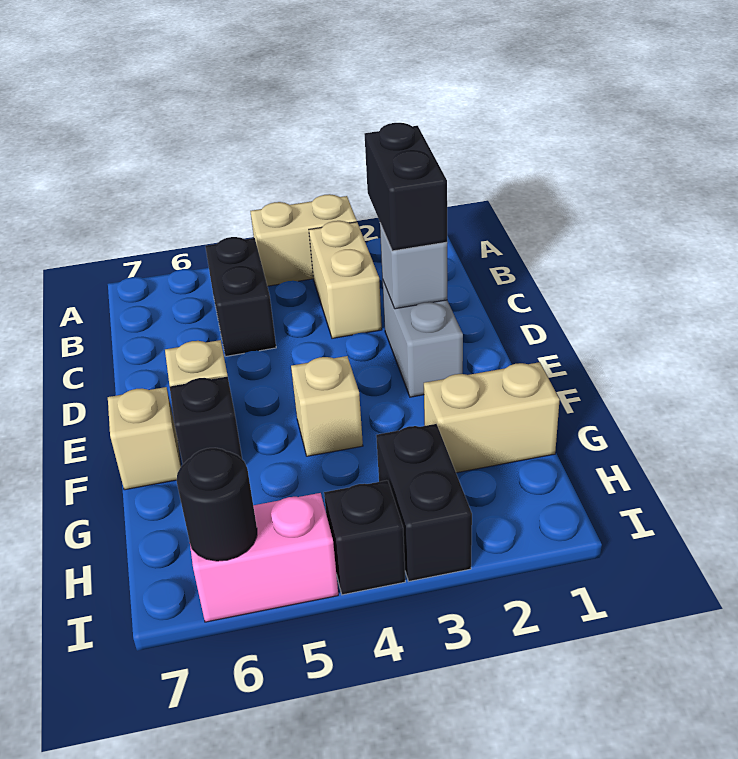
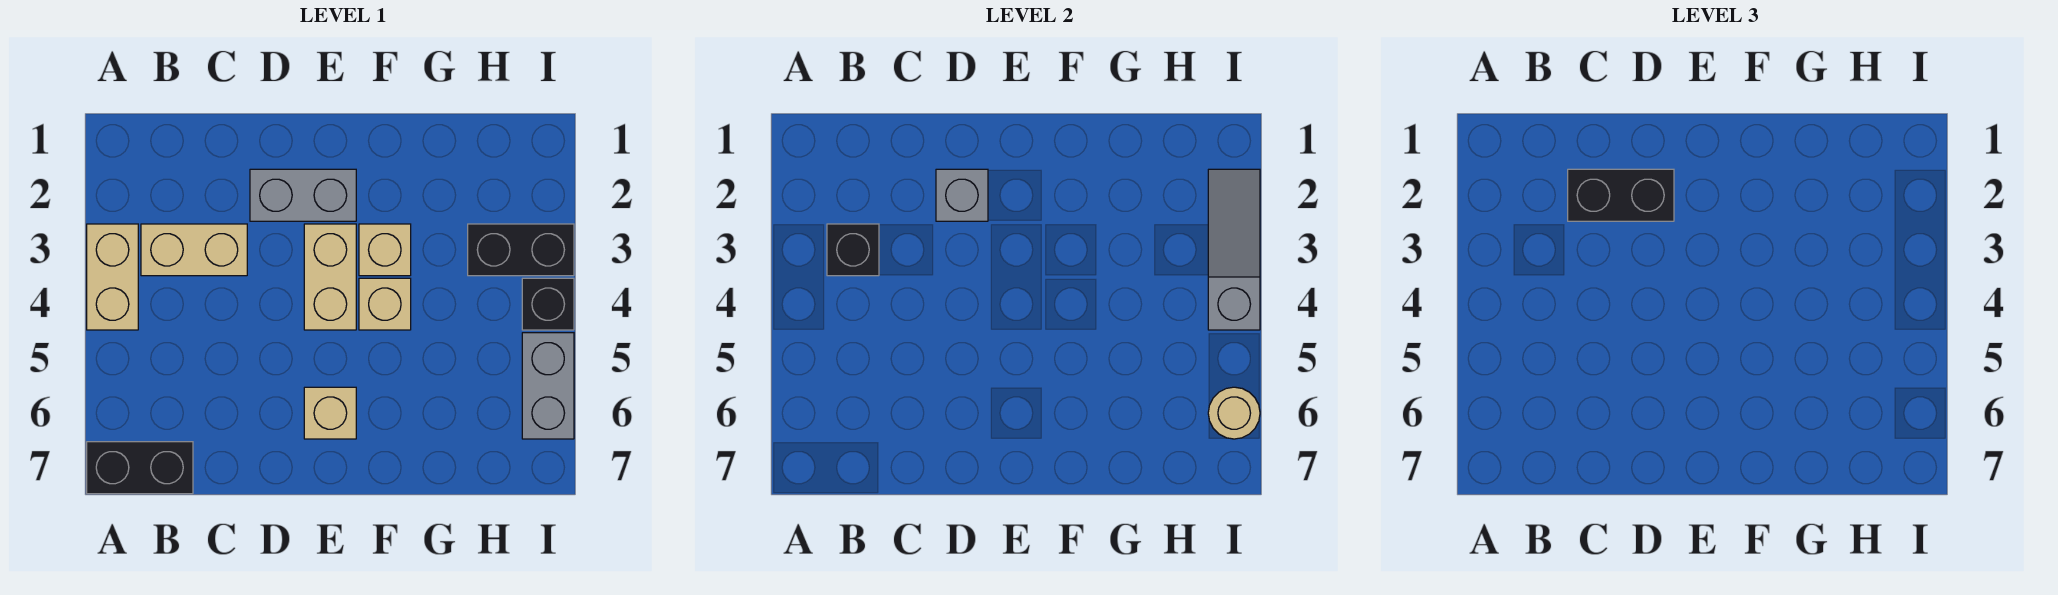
black brick B5:C5 level 1 -> black brick A7:B7 level 1
black brick F6 level 1 -> black brick B3 level 2
tan brick F7 level 1 -> tan brick F3 level 1
tan brick G1:G2 level 1 -> tan brick E3:E4 level 1
none -> grey slope I2:I4 level 2 top 4
pink brick I5:I6 level 1 -> grey brick I5:I6 level 1
black round brick I6 level 2 -> tan round brick I6 level 2

